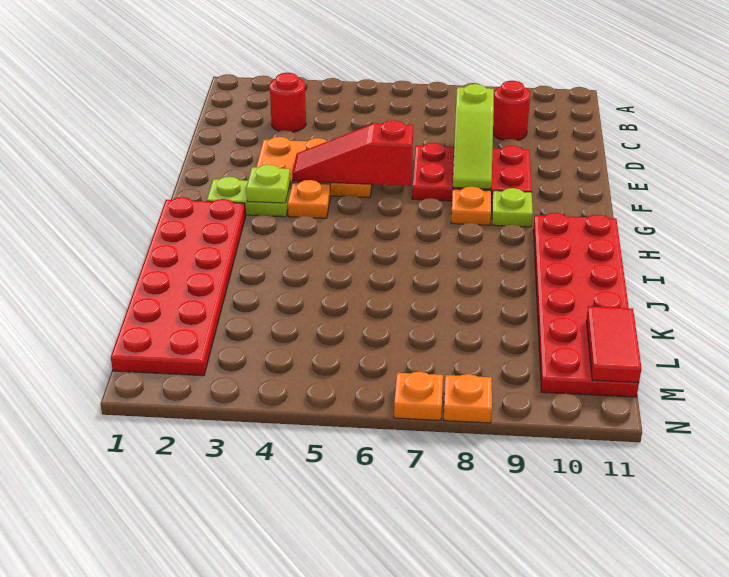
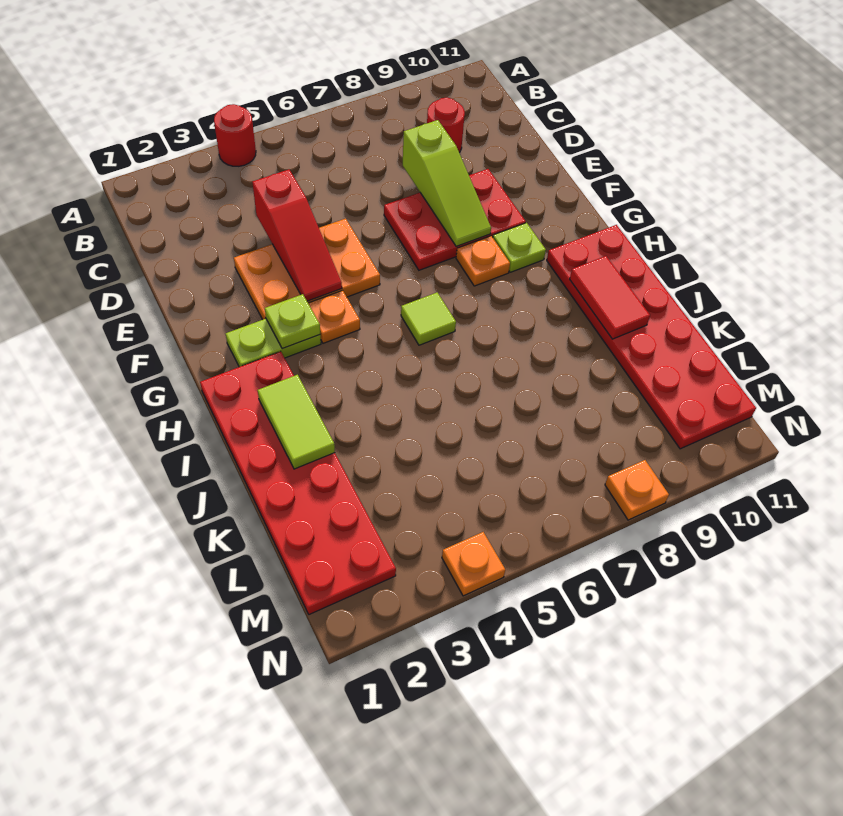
red round brick C3 level 1 -> red round brick A4 level 1
red slope F4:F6 level 2 top 6 -> red slope D4:F4 level 2 top D
none -> lime tile H6 level 1
none -> lime tile I2:J2 level 2
red tile L11:M11 level 2 -> red tile I10:J10 level 2
orange plate N7 level 1 -> orange plate N4 level 1

